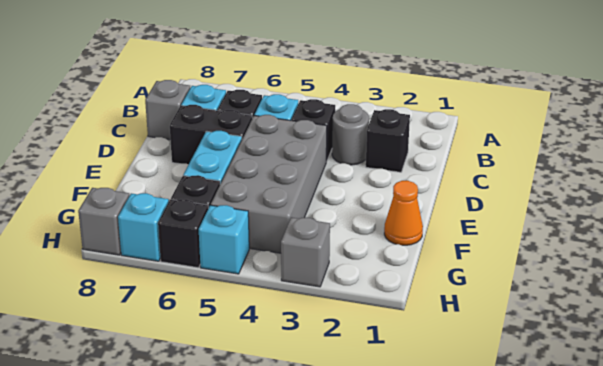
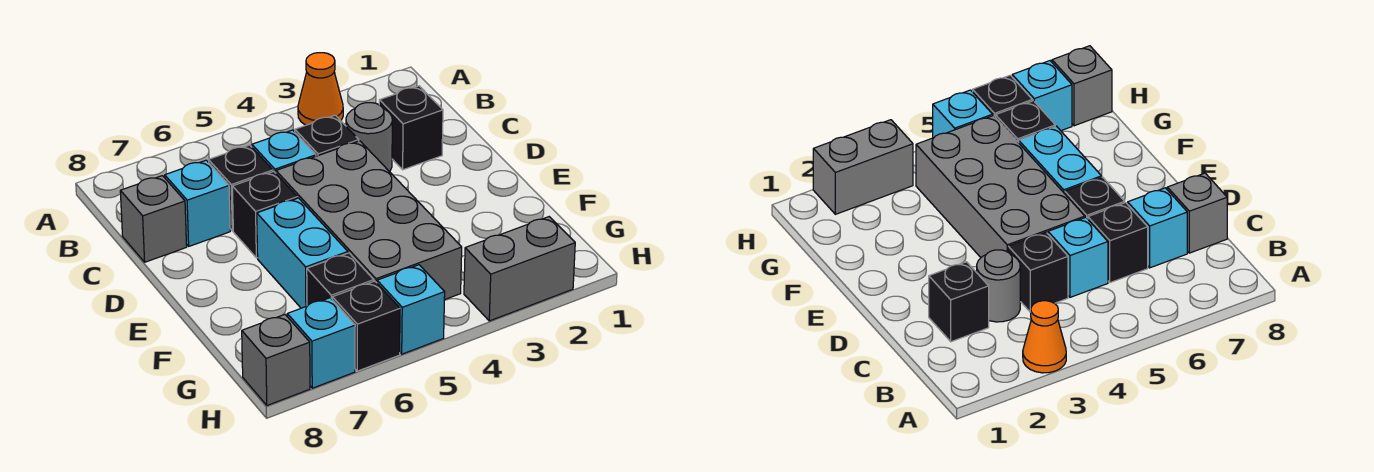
black brick D6:D7 level 1 -> black brick D6 level 1
orange cone F1 level 1 -> orange cone A3 level 1
grey brick H3 level 1 -> grey brick H2:H3 level 1

